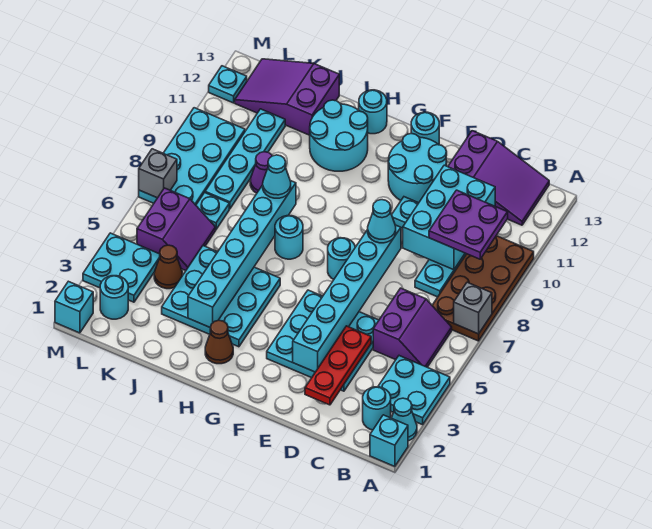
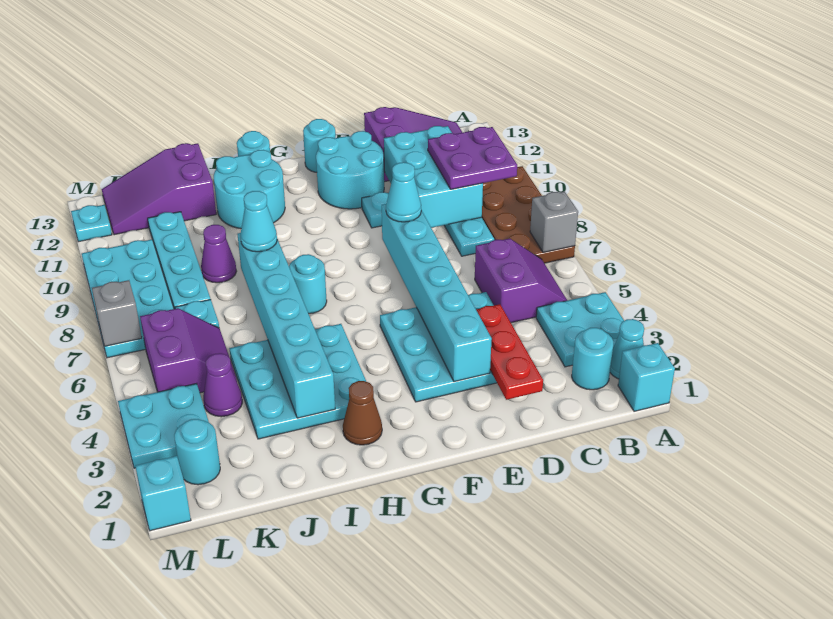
cyan round brick F7 level 1 -> none
brown cone K4 level 1 -> purple cone K4 level 1

